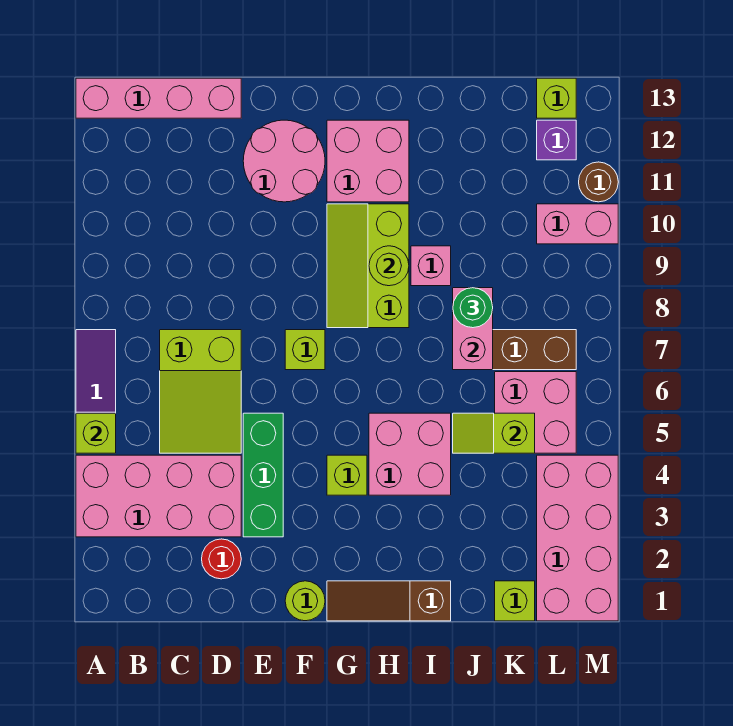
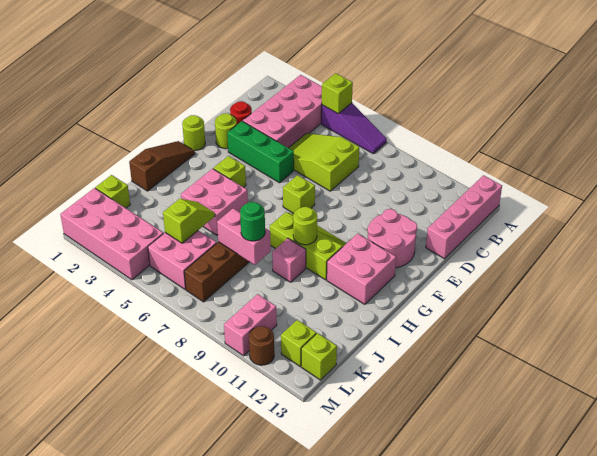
none -> lime round brick E2 level 1
purple brick L12 level 1 -> lime brick L12 level 1

